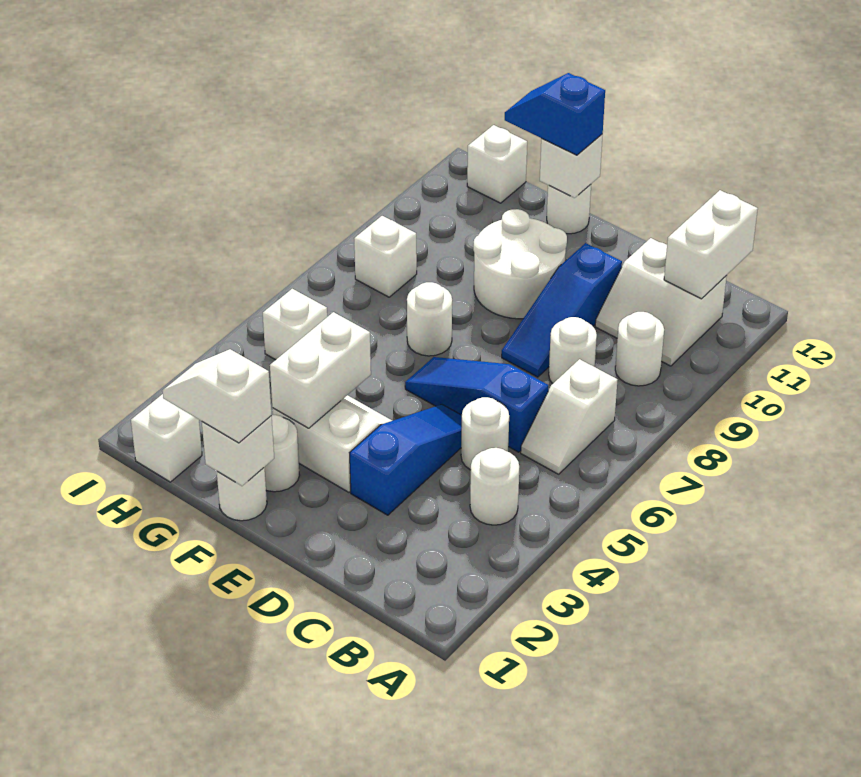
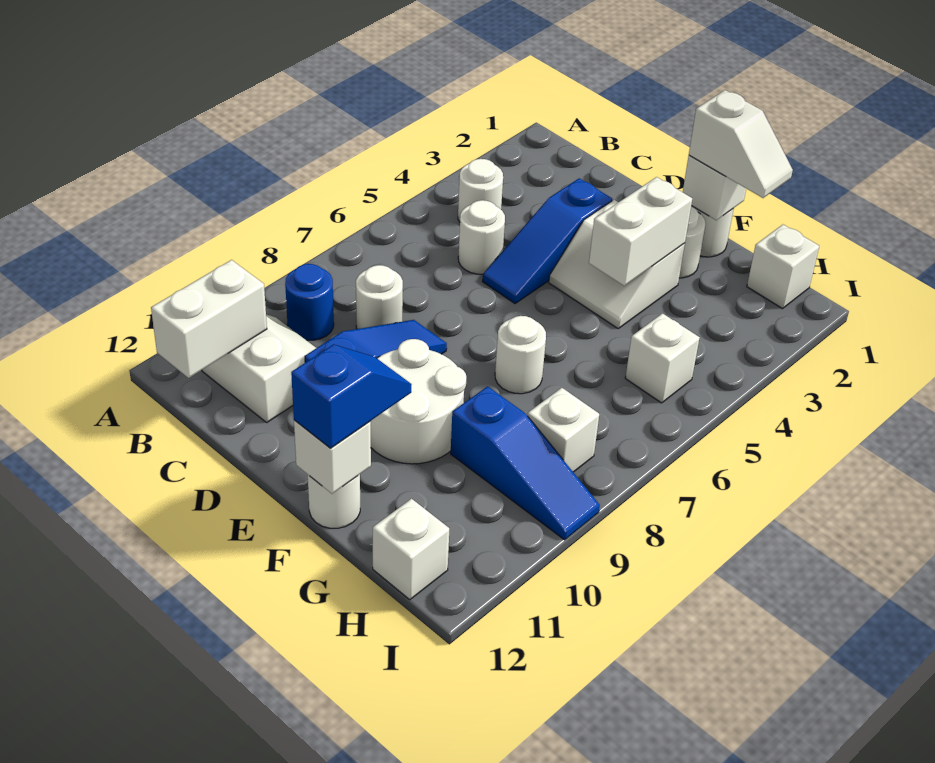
white slope B6:B7 level 1 top 7 -> none
white round brick B9 level 1 -> blue round brick B9 level 1
blue slope C6:E6 level 1 top C -> blue slope G9:I9 level 1 top G
blue slope F12:G12 level 3 top F -> blue slope F11:F12 level 3 top 12

